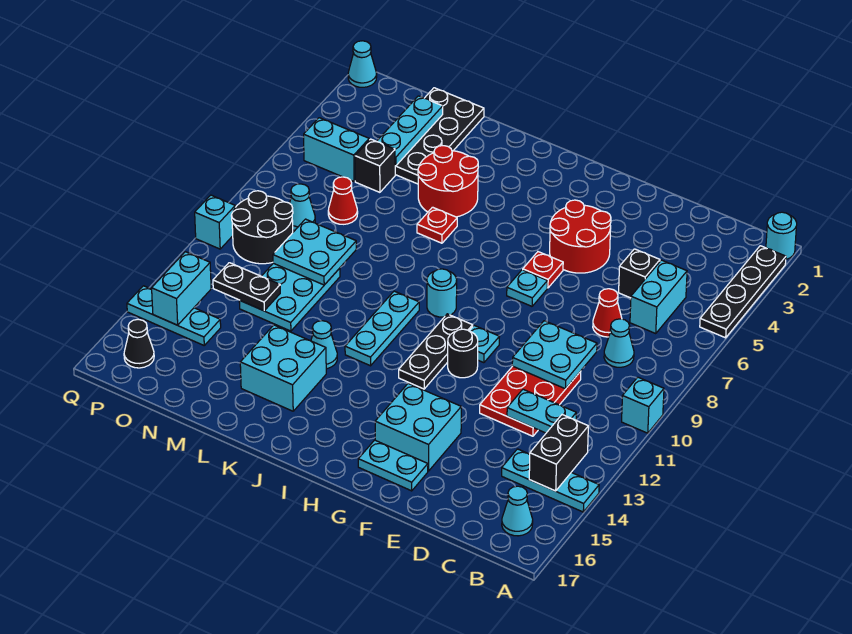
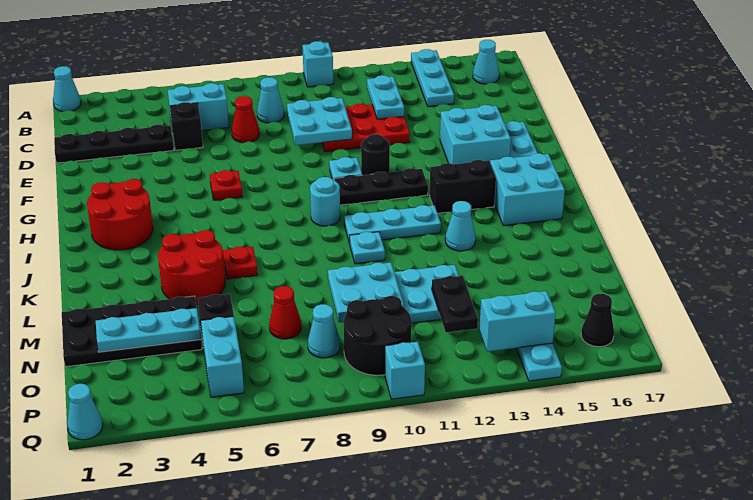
cyan round brick A1 level 1 -> cyan cone A1 level 1
black plate A2:A5 level 1 -> black plate D1:D4 level 1
black brick B13:B14 level 2 -> black brick I13:I14 level 1
red round brick F4:G5 level 1 -> red round brick H2:I3 level 1
cyan plate G7 level 1 -> cyan plate K10 level 1
cyan brick K14:L15 level 1 -> cyan brick I15:J16 level 1

